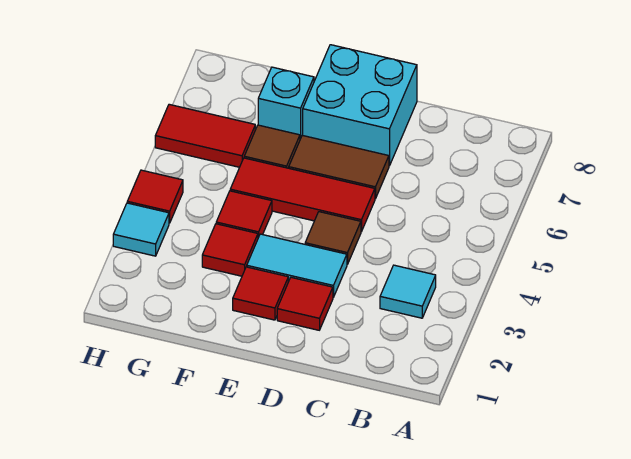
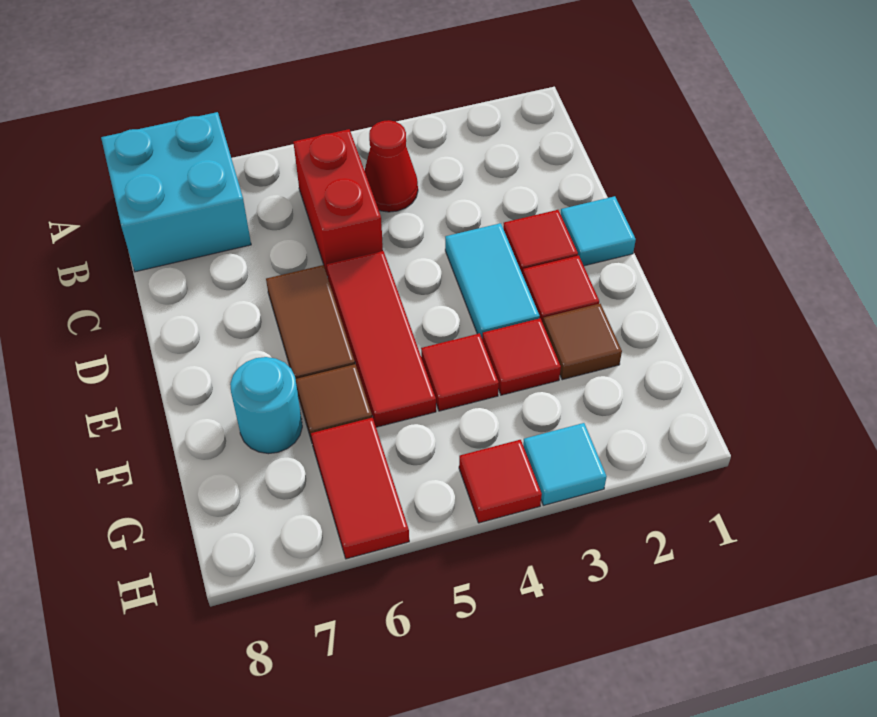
cyan tile B3 level 1 -> cyan tile D1 level 1
none -> red cone B4 level 1
none -> red brick B5:C5 level 1
brown tile D4 level 1 -> brown tile F2 level 1
cyan brick D7:E8 level 1 -> cyan brick A7:B8 level 1
cyan brick F7 level 1 -> cyan round brick F7 level 1

